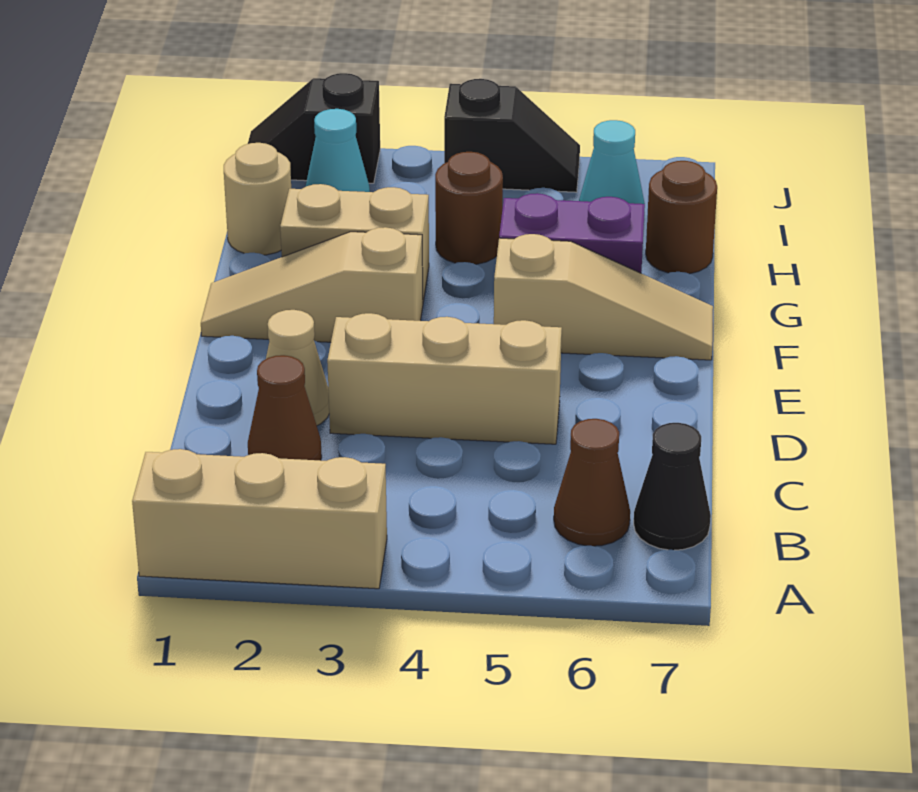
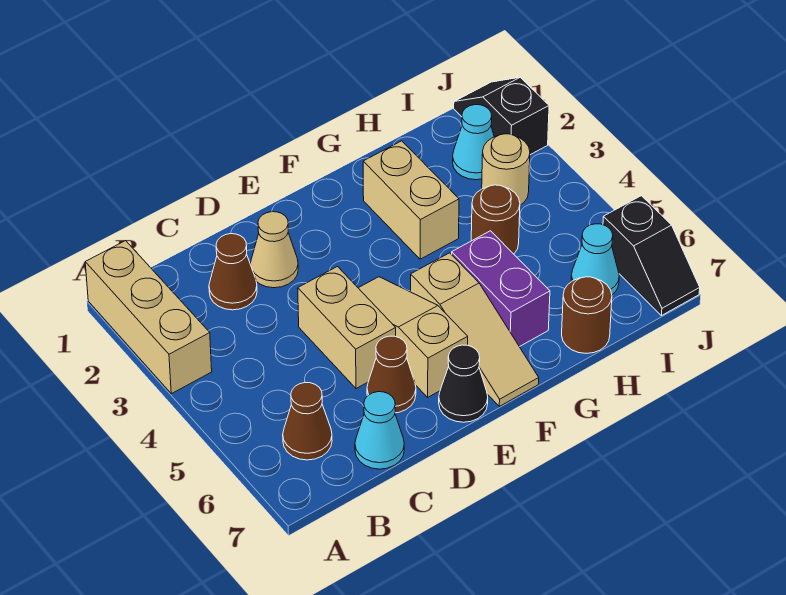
black cone B7 level 1 -> black cone E7 level 1
none -> cyan cone C7 level 1
tan brick D3:D5 level 1 -> tan brick D4:D5 level 1
none -> brown cone D6 level 1
tan slope F1:F3 level 1 top 3 -> tan slope E4:E6 level 1 top 6
tan round brick H1 level 1 -> tan round brick I3 level 1
black slope J4:J5 level 1 top 4 -> black slope J6:J7 level 1 top 6

